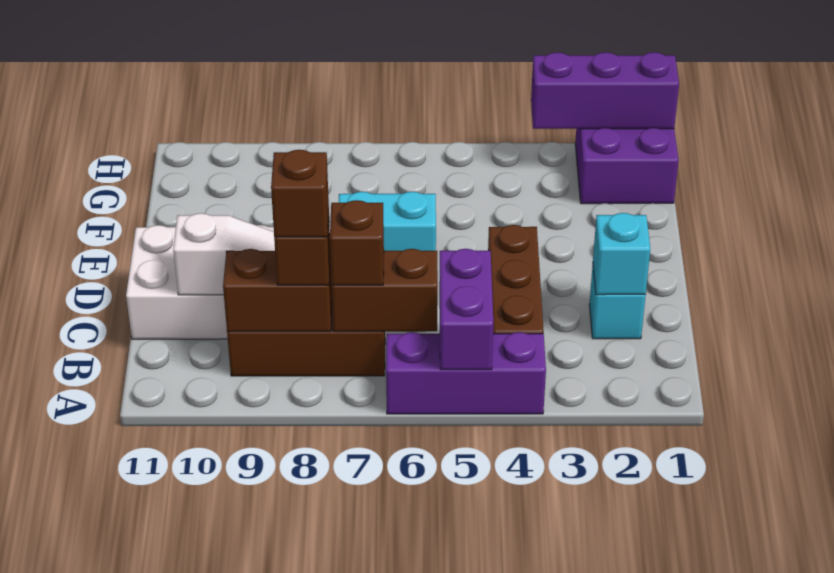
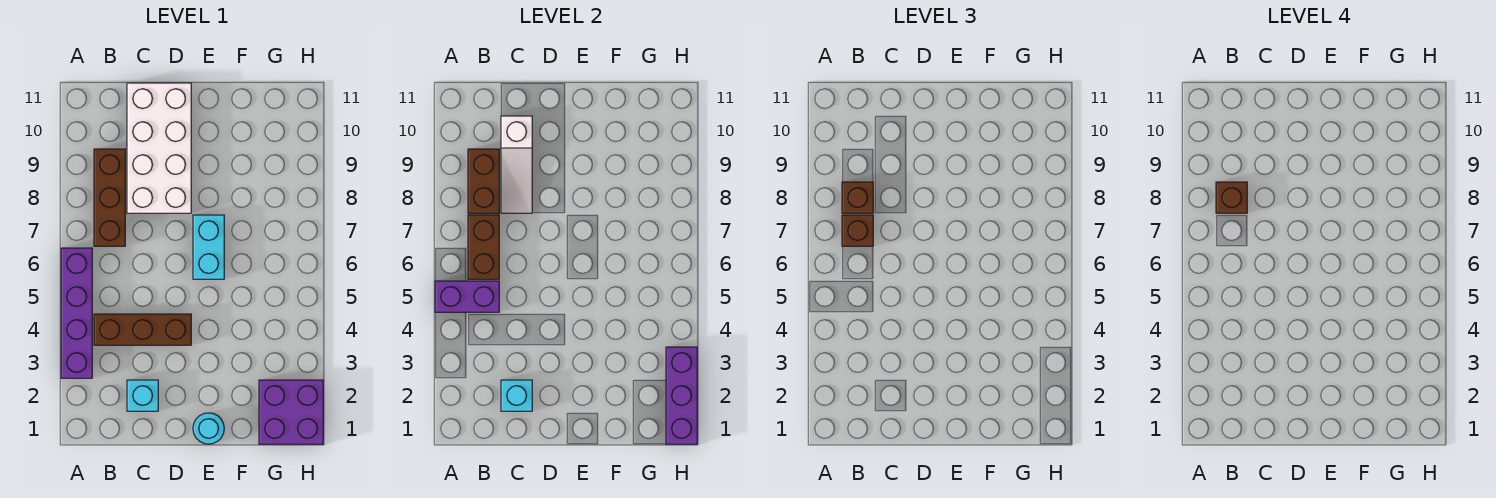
purple brick A4:A6 level 1 -> purple brick A3:A6 level 1
none -> cyan round brick E1 level 1

